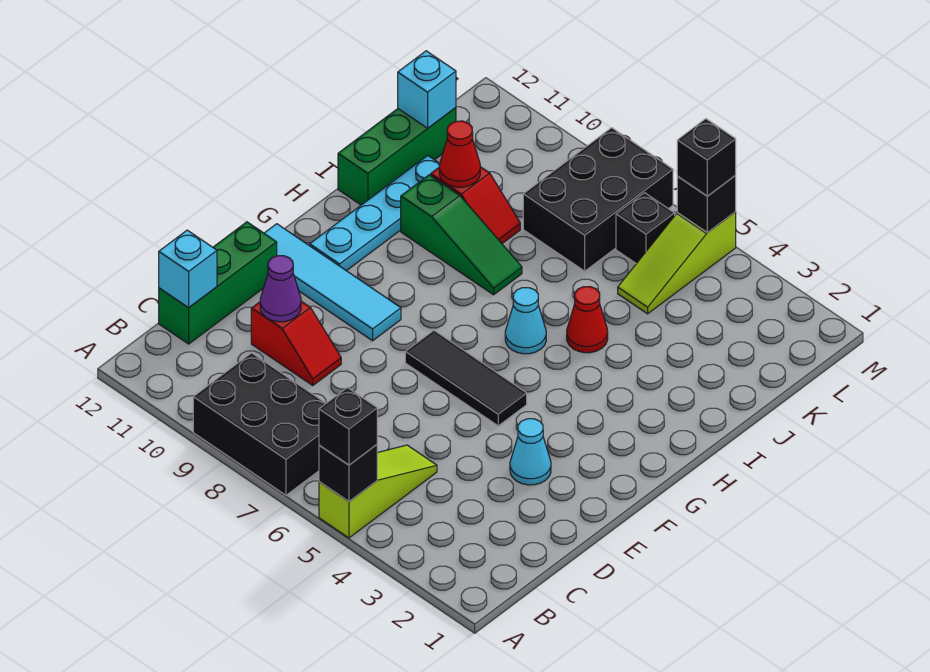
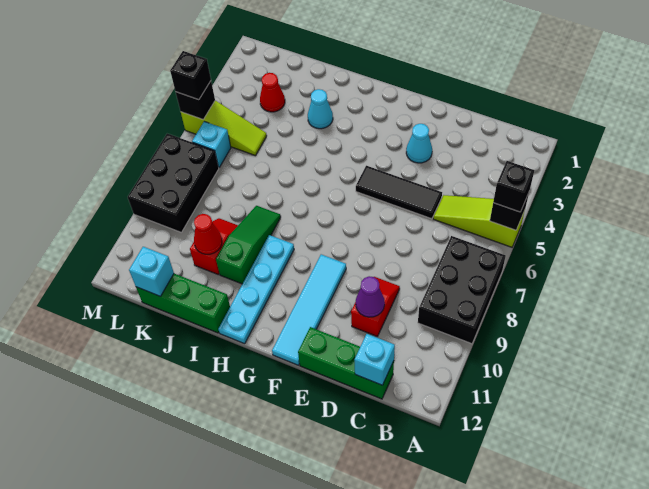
black tile F5:F7 level 1 -> black tile D5:F5 level 1
cyan plate G11:J11 level 1 -> cyan plate H9:H12 level 1
cyan cone H6 level 1 -> cyan cone I3 level 1
red cone I5 level 1 -> red cone K3 level 1
black brick K7:M8 level 1 -> black brick L7:M9 level 1
black brick L6 level 1 -> cyan brick L6 level 1

